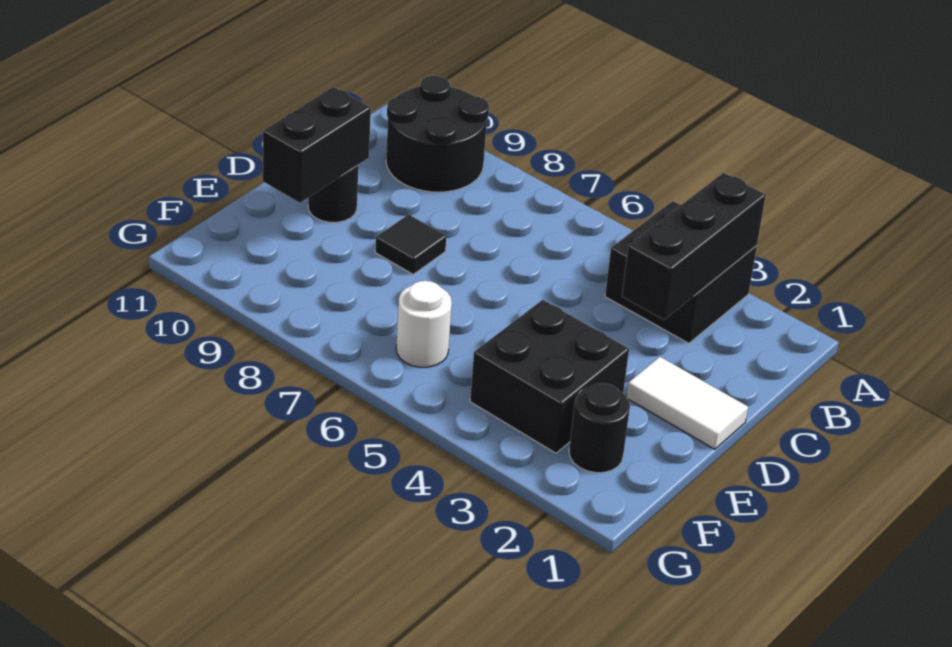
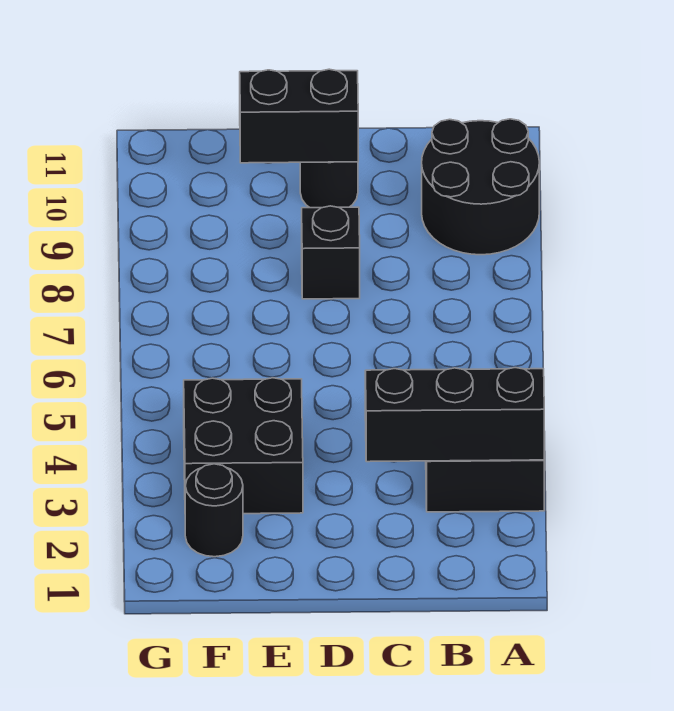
white tile D1:D2 level 1 -> none
black tile D8 level 1 -> black brick D8 level 1
white round brick F6 level 1 -> none

